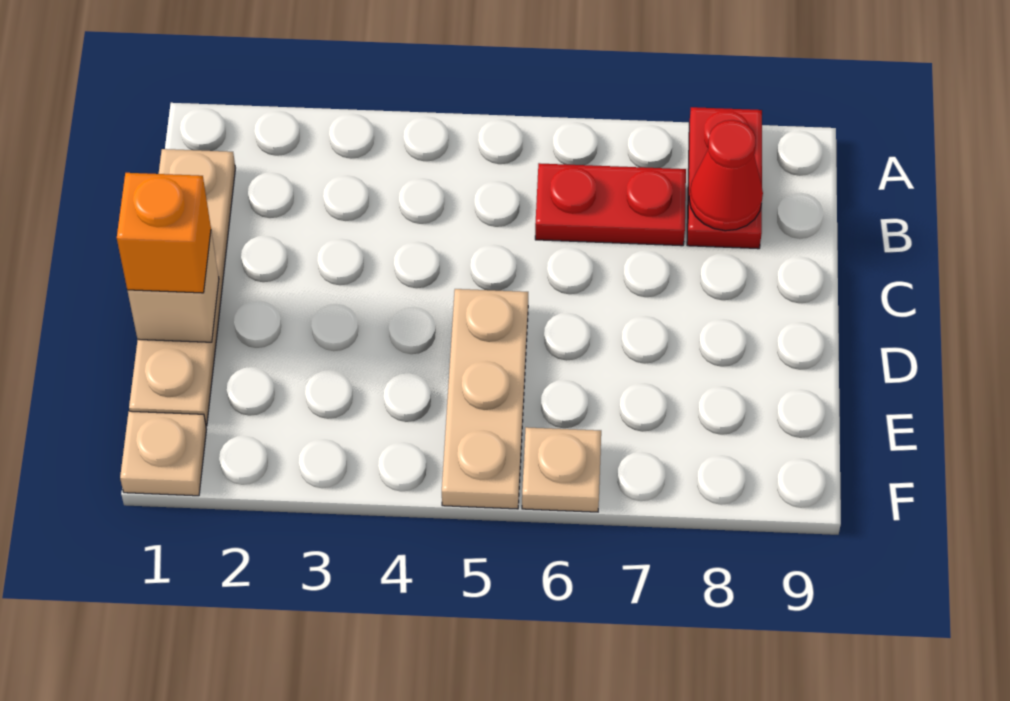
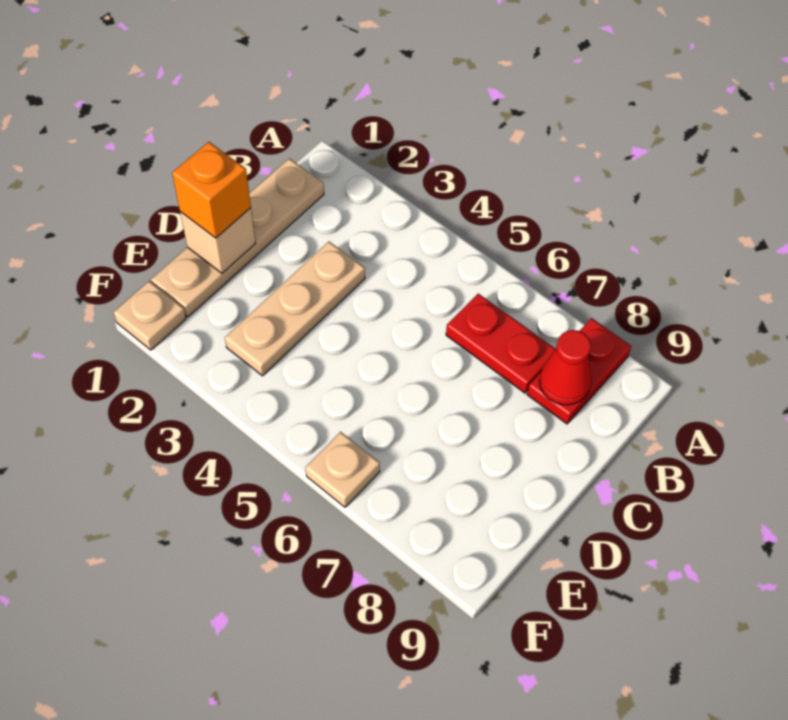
tan plate D5:F5 level 1 -> tan plate C3:E3 level 1

